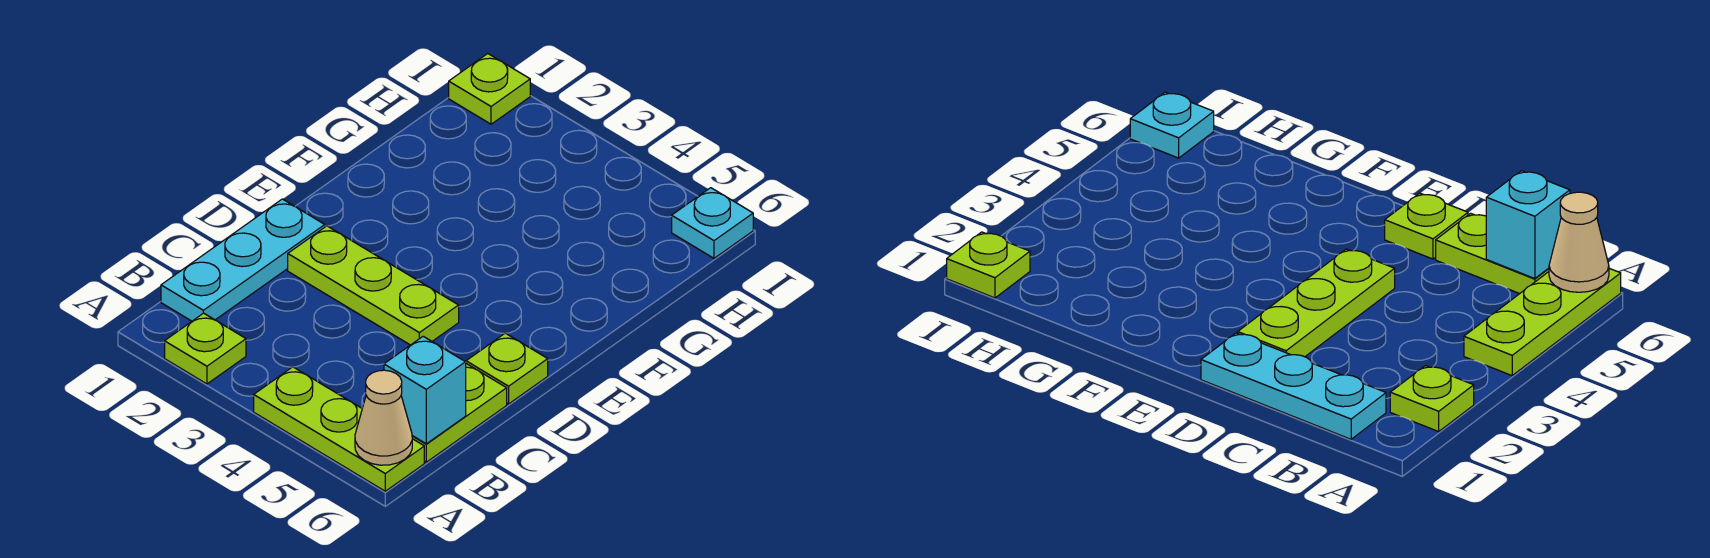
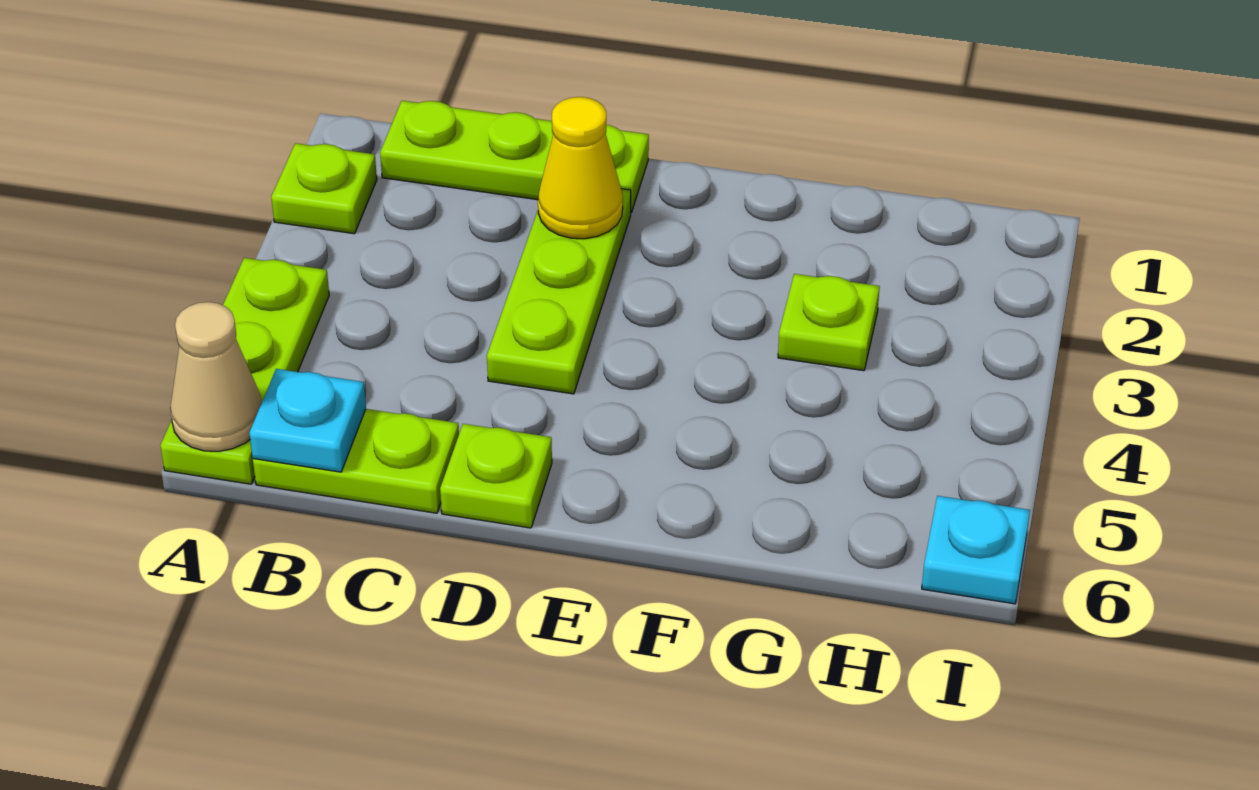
cyan plate B1:D1 level 1 -> lime plate B1:D1 level 1
cyan brick B6 level 2 -> cyan plate B6 level 2
none -> yellow cone D2 level 2
lime plate I1 level 1 -> lime plate G3 level 1

